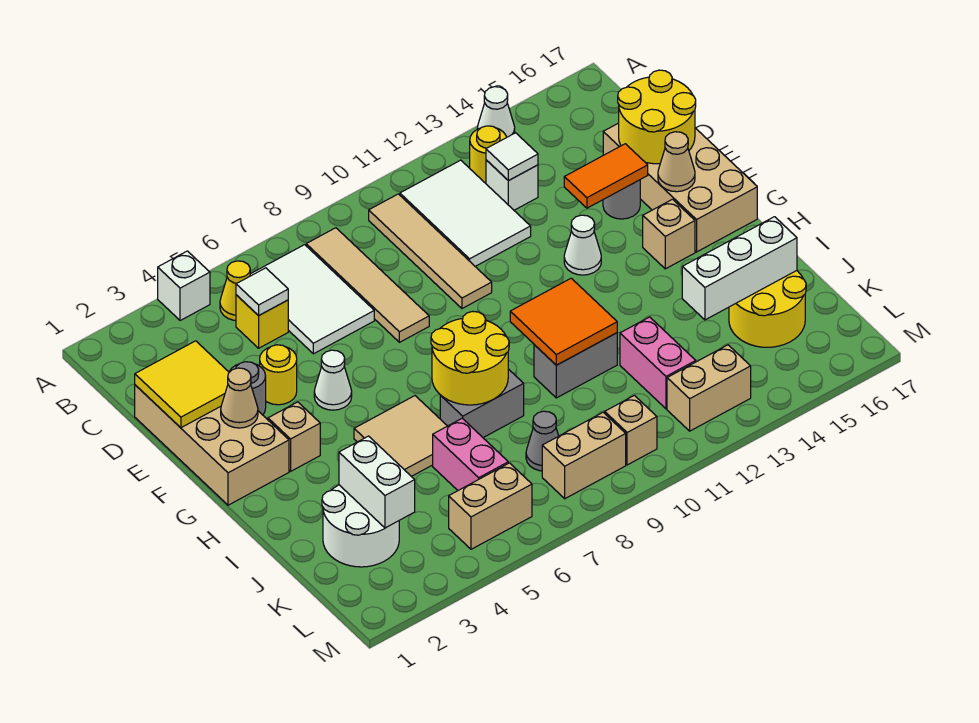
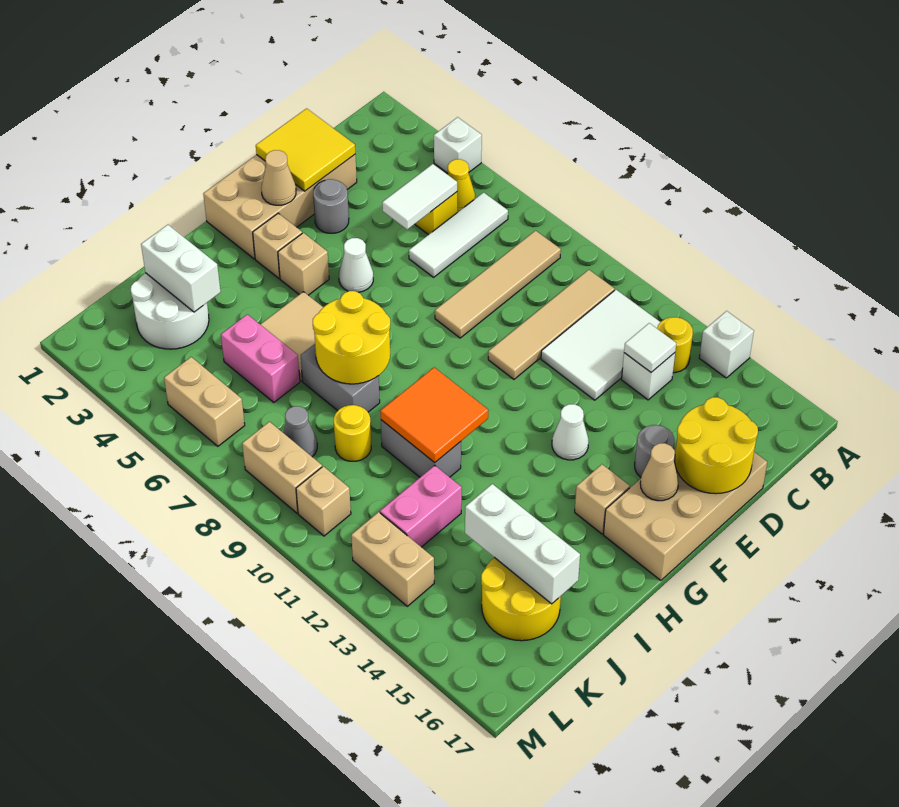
white cone A14 level 1 -> white brick A14 level 1
white tile B6:D7 level 1 -> white tile B6:D6 level 1
white tile C5 level 2 -> white tile C5:D5 level 2
yellow round brick E4 level 1 -> yellow round brick J9 level 1
orange tile E14:E15 level 2 -> none
none -> tan brick G4 level 1
white brick J3:K3 level 2 -> white brick J2:J3 level 2
pink brick J6:K6 level 1 -> pink brick J5:J6 level 1

